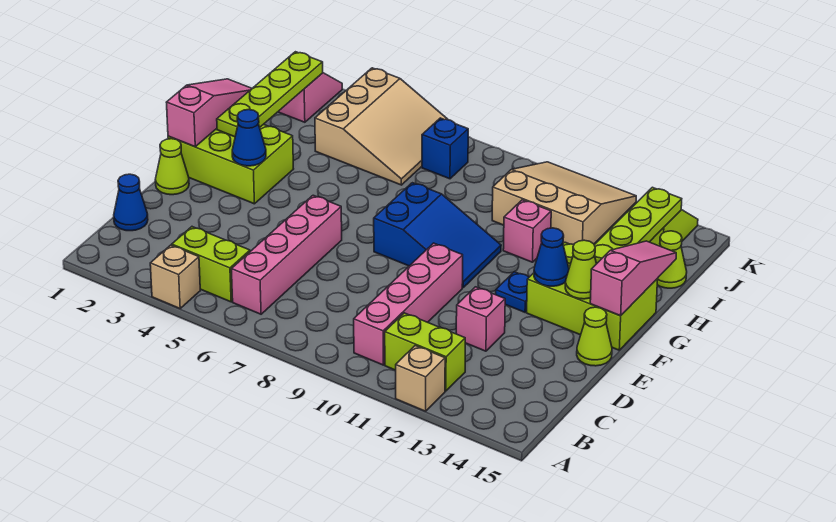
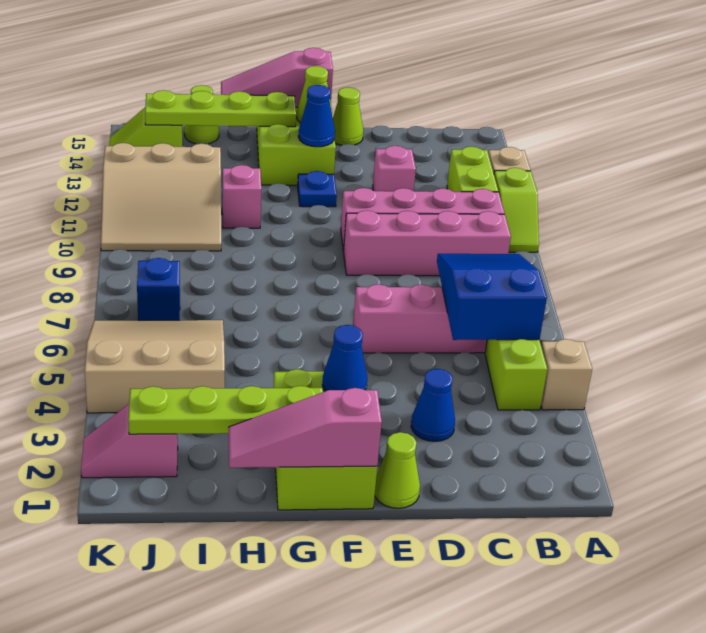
none -> lime slope A10:A11 level 1 top 11
none -> pink brick B9:E9 level 1
blue cone C1 level 1 -> blue cone D3 level 1
blue slope F8:G10 level 1 top 8 -> blue slope B5:C7 level 2 top 5
tan slope I10:K12 level 1 top I -> tan slope I10:K12 level 1 top 12

